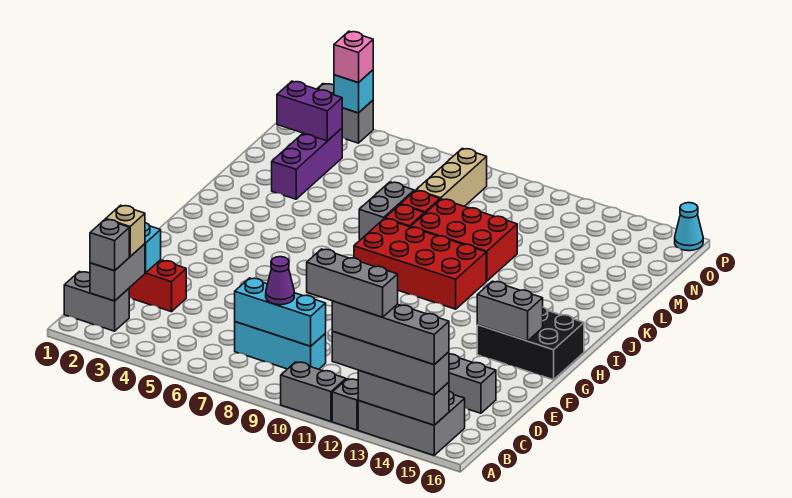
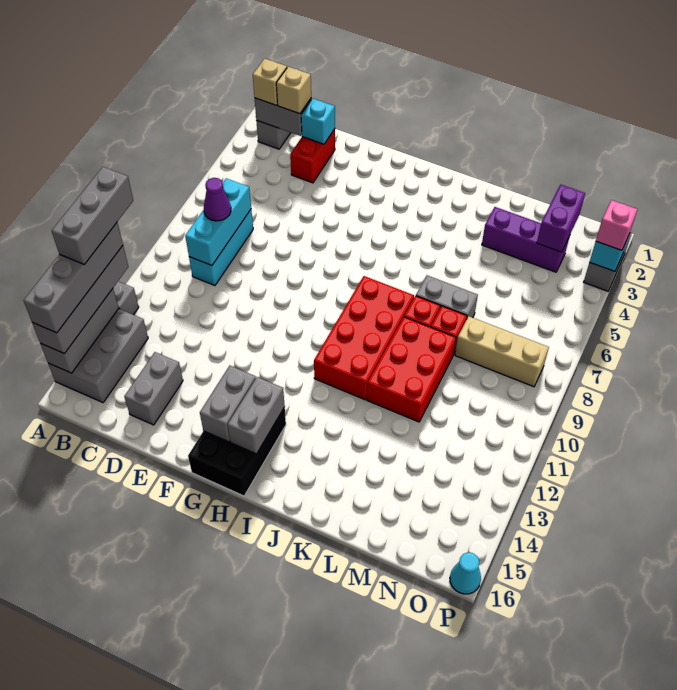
grey brick A10:A11 level 1 -> grey brick H14:H15 level 2
grey brick B2 level 3 -> tan brick B2 level 3

